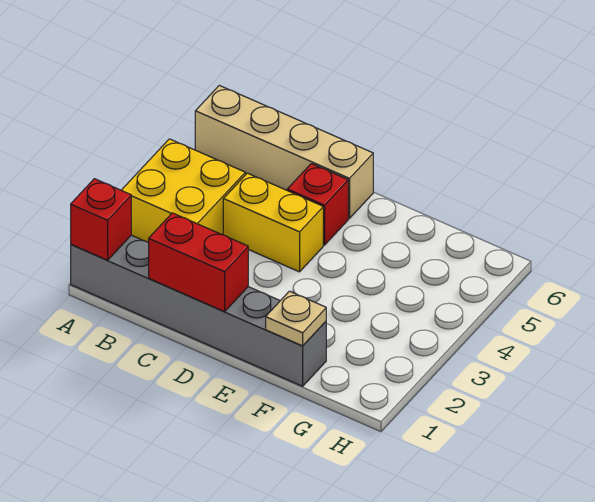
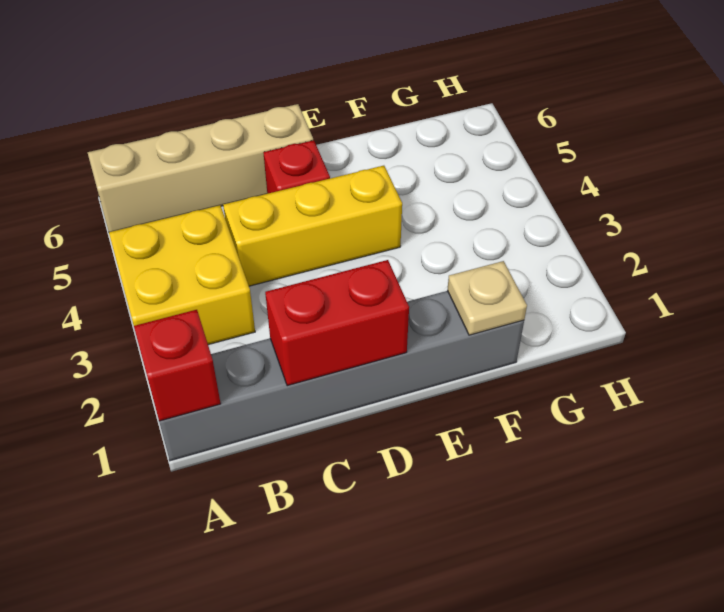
yellow brick C4:D4 level 1 -> yellow brick C4:E4 level 1

